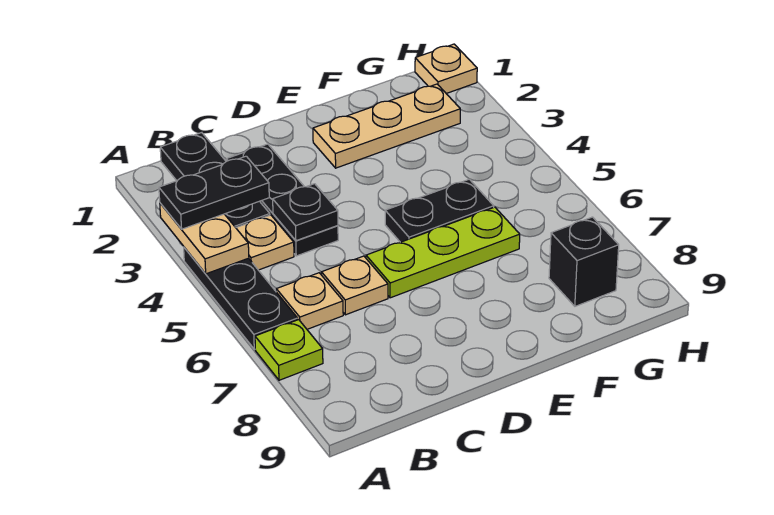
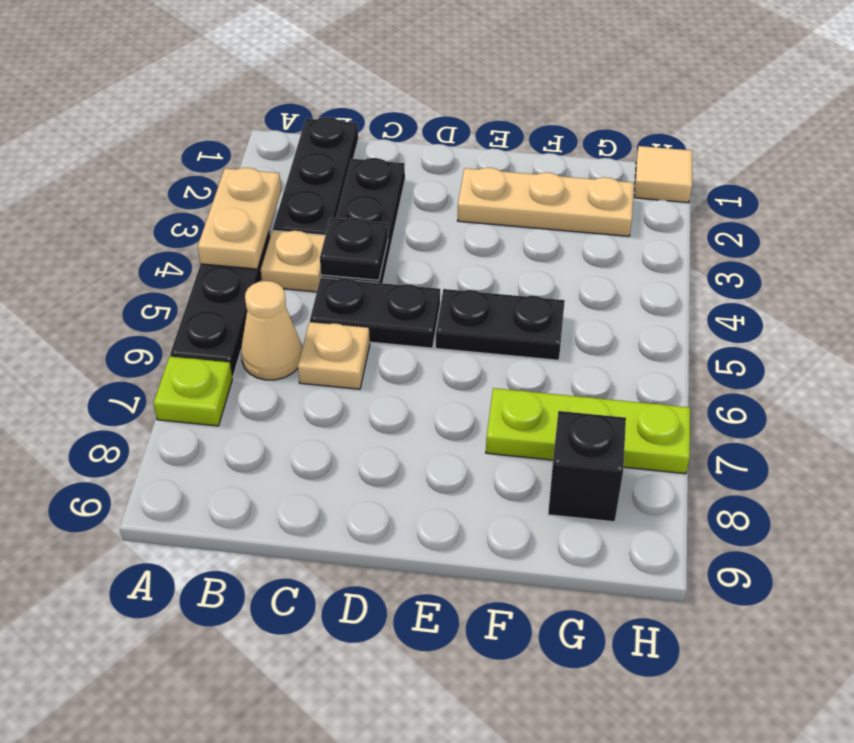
black plate A3:B3 level 3 -> black plate C5:D5 level 1
tan plate B6 level 1 -> tan cone B6 level 1
lime plate D6:F6 level 1 -> lime plate F7:H7 level 1
tan plate H1 level 1 -> tan tile H1 level 1

